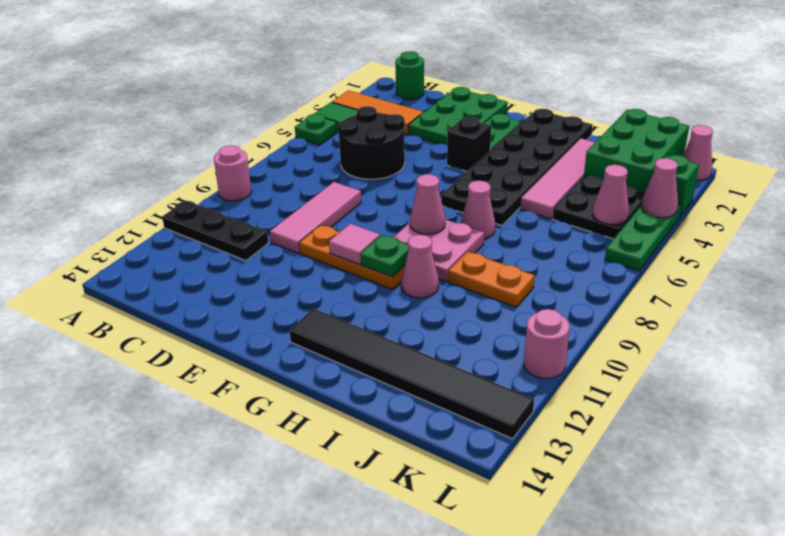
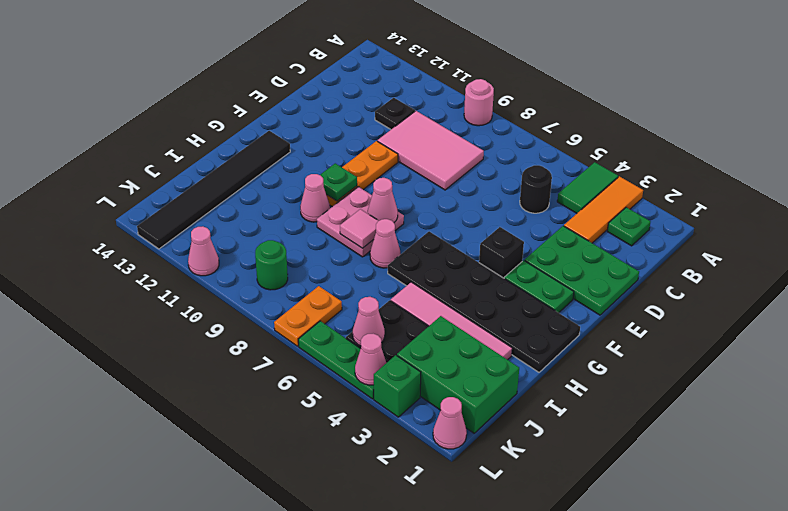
green plate A5 level 1 -> green plate B2 level 1
black plate A11:C11 level 1 -> black plate C11 level 1
green round brick B1 level 1 -> green round brick K9 level 1
black round brick C5:D6 level 1 -> black round brick C5 level 1
pink tile D8:D10 level 1 -> pink tile C8:D10 level 1
pink tile F10 level 2 -> pink tile H8 level 2
orange plate I9:J9 level 1 -> orange plate K7:L7 level 1
pink round brick L11 level 1 -> pink cone L11 level 1

